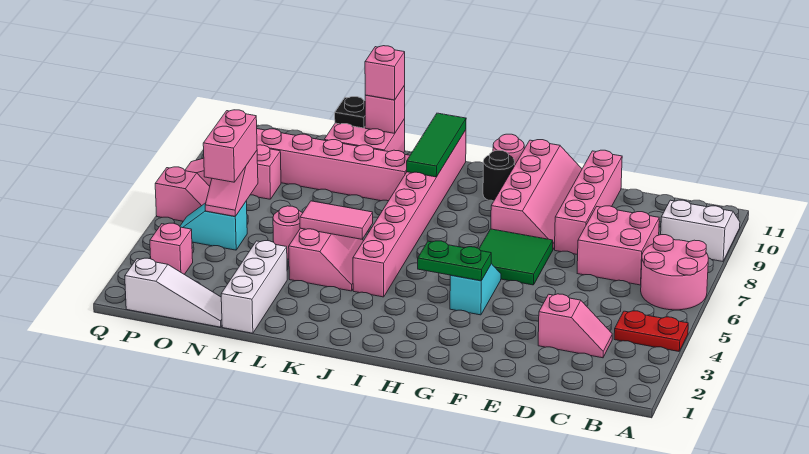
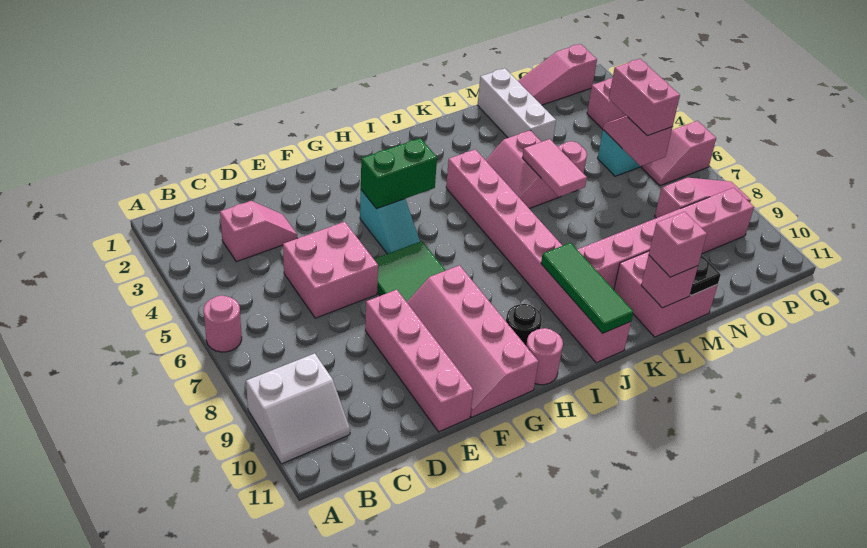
red plate A4:B4 level 1 -> none
pink round brick A6:B7 level 1 -> pink round brick A6 level 1
pink slope C3:D3 level 1 top D -> pink slope C3:D3 level 1 top C
pink brick C7:D8 level 1 -> pink brick D5:E6 level 1
green plate G4:H4 level 2 -> green brick G4:H4 level 2
pink tile K5:L5 level 2 -> pink tile L5:L6 level 2
white slope N1:P1 level 1 top P -> pink slope N1:P1 level 1 top P

